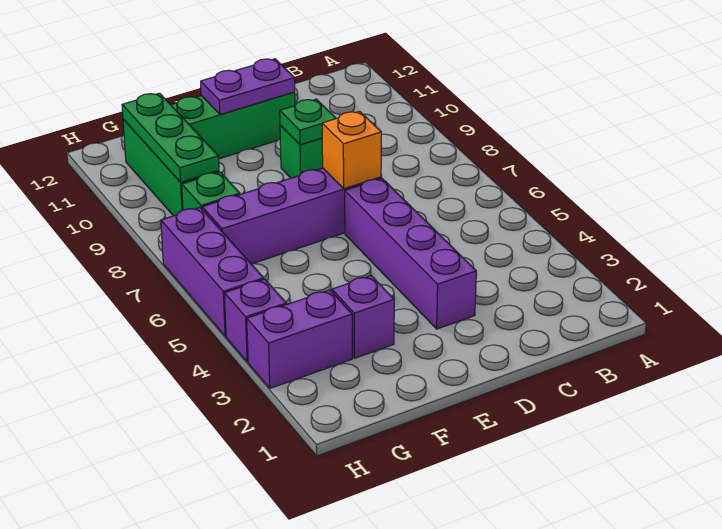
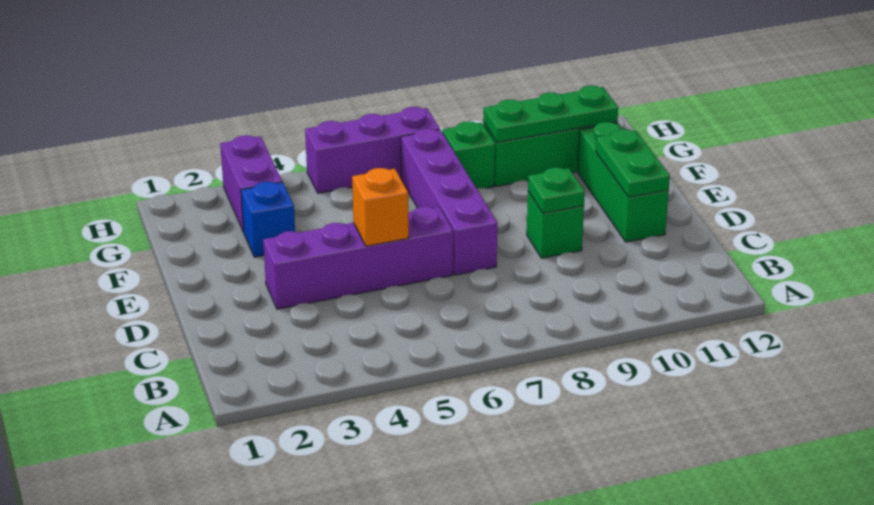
orange brick D7 level 2 -> orange brick D5 level 2
purple plate D11:E11 level 2 -> green plate D11:E11 level 2
purple brick F3 level 1 -> blue brick F3 level 1
purple brick H4 level 1 -> none

